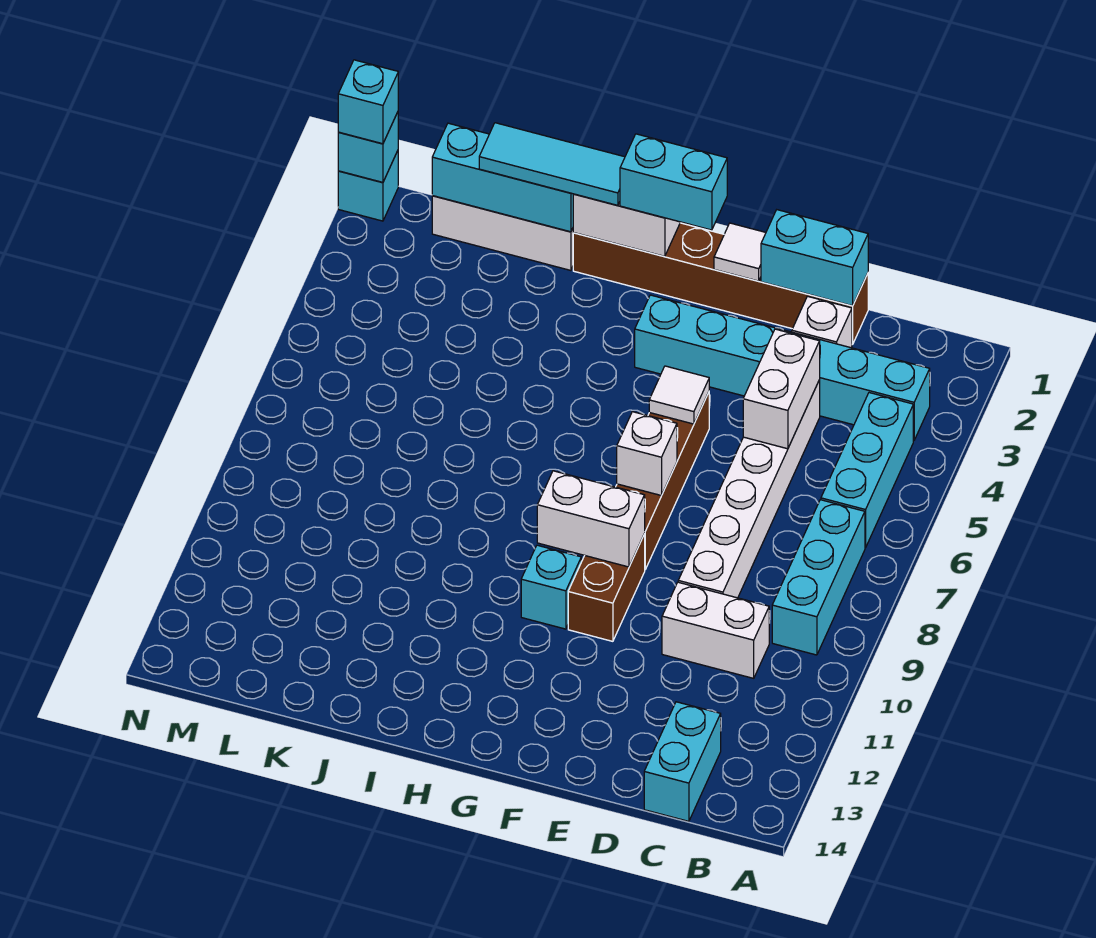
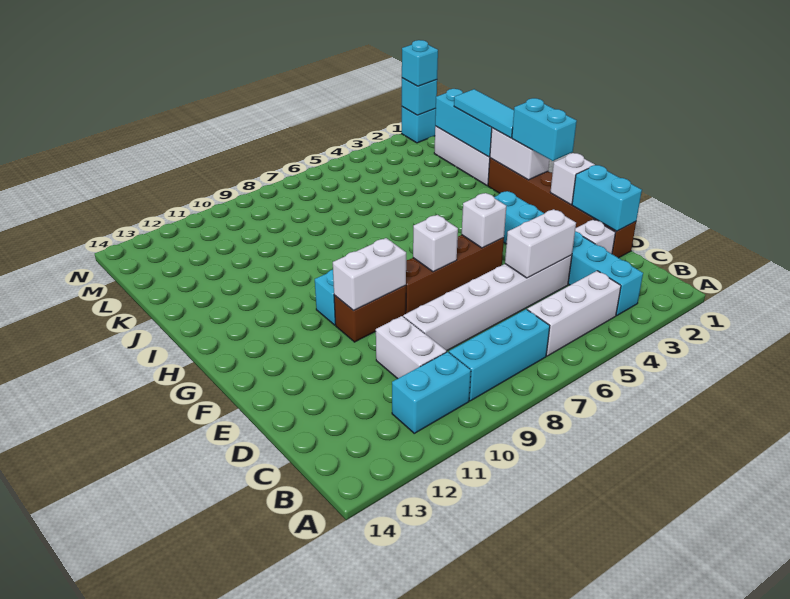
cyan brick B4:B6 level 1 -> white brick B4:B6 level 1
cyan brick C13:C14 level 1 -> cyan brick B10:B11 level 1
white tile F1 level 2 -> white brick F1 level 2
white tile F5 level 2 -> white brick F5 level 2
white brick F9:G9 level 2 -> white brick F9:F10 level 2

